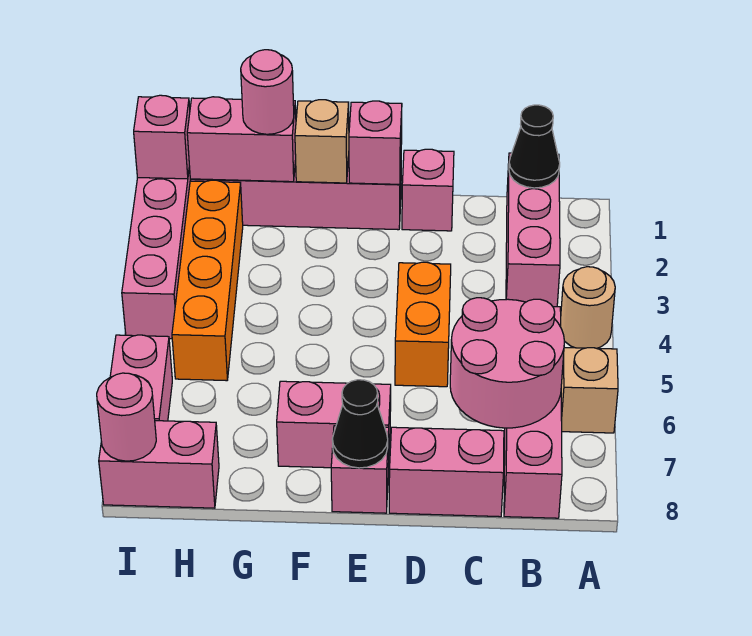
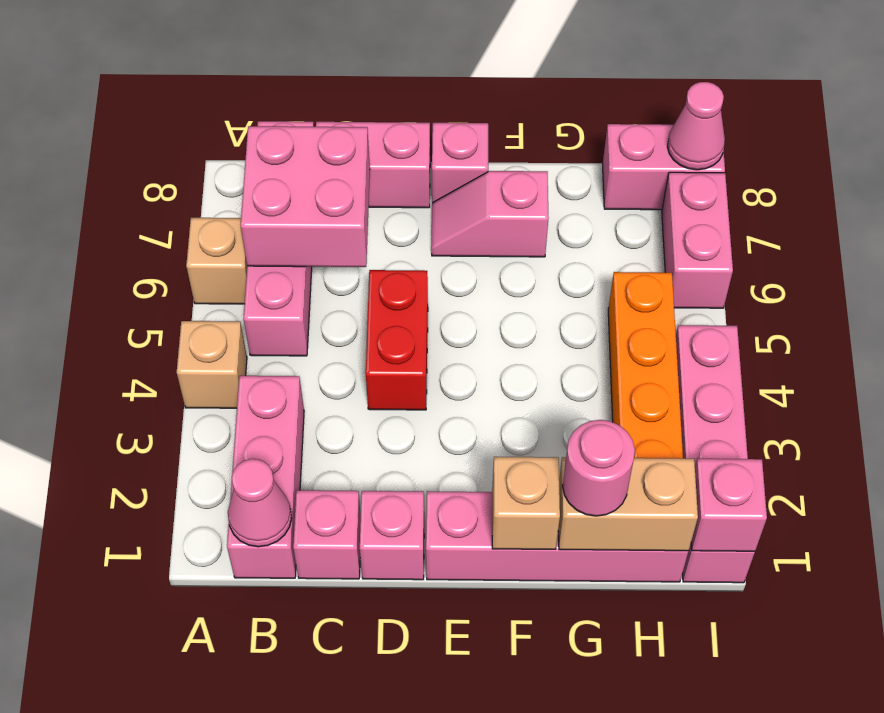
tan round brick A4 level 1 -> tan brick A4 level 1
black cone B1 level 2 -> pink cone B1 level 2
pink round brick B6:C7 level 2 -> pink brick B6:C7 level 2
orange brick D4:D5 level 1 -> red brick D4:D5 level 1
pink brick E1 level 2 -> pink brick C1 level 1
pink brick E7:F7 level 1 -> pink slope E7:F7 level 1 top F
black cone E8 level 2 -> none
pink brick G1:H1 level 2 -> tan brick G1:H1 level 2
pink round brick I8 level 2 -> pink cone I8 level 2

